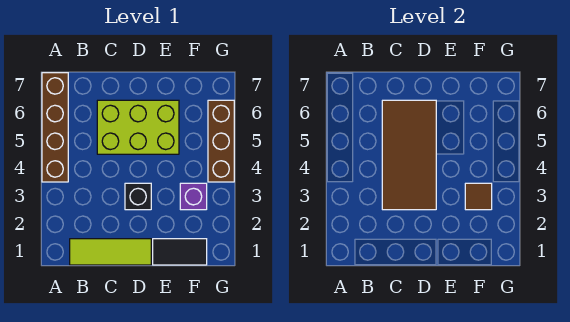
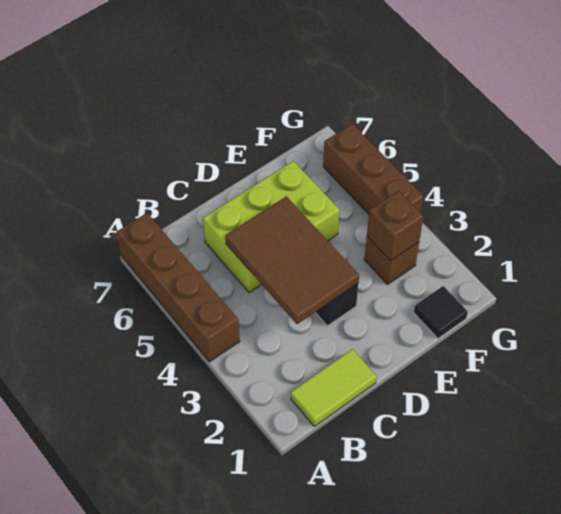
lime tile B1:D1 level 1 -> lime tile B1:C1 level 1
brown tile C3:D6 level 2 -> brown tile C3:D5 level 2
black tile E1:F1 level 1 -> black tile F1 level 1
purple brick F3 level 1 -> brown brick F3 level 1
brown tile F3 level 2 -> brown brick F3 level 2

